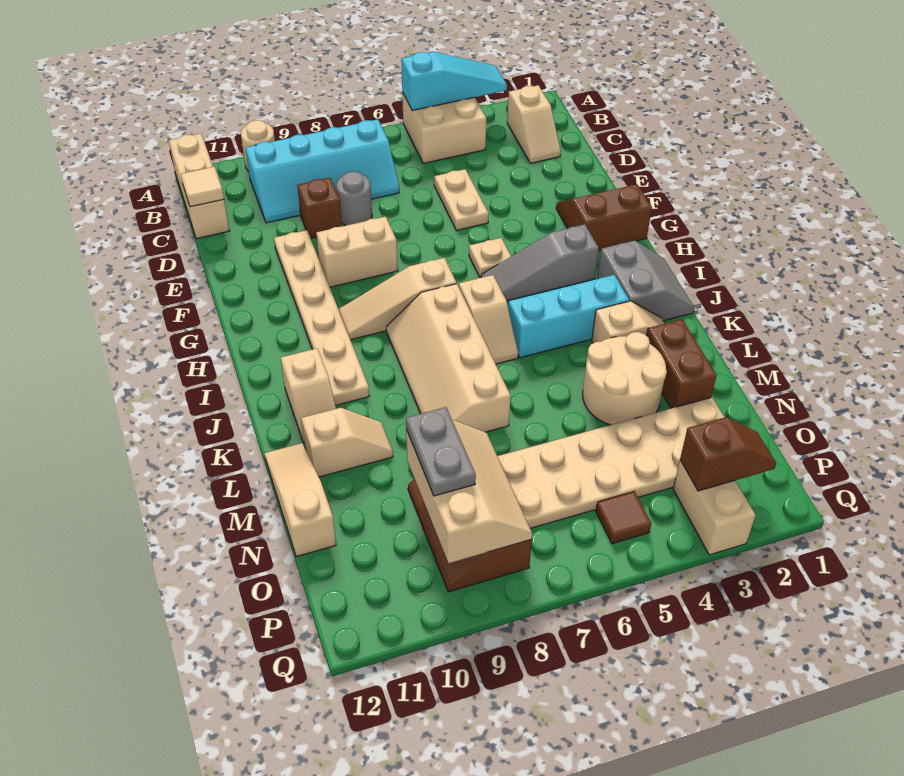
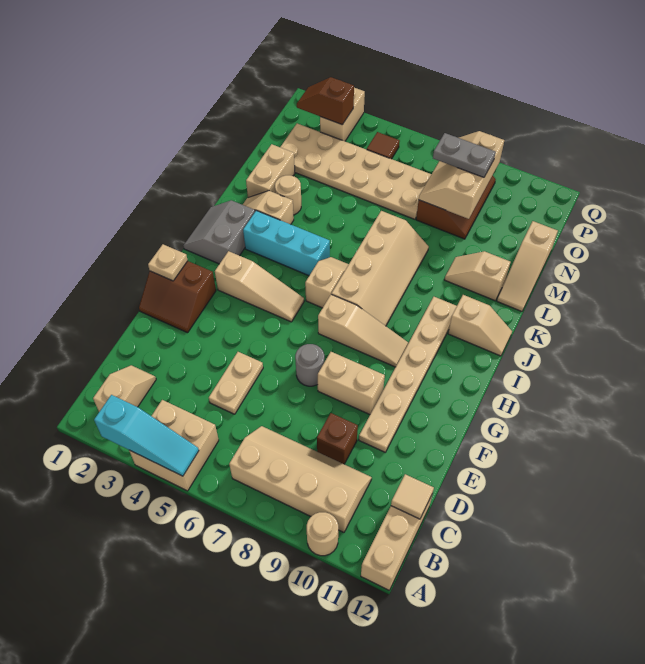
cyan slope A3:A5 level 2 top 5 -> cyan slope A3:A5 level 2 top 3
cyan slope B7:C10 level 1 top B -> tan slope B7:C10 level 1 top B
grey round brick D8 level 1 -> grey round brick F7 level 1
tan plate G5 level 1 -> tan plate G1 level 2
grey slope H3:H5 level 1 top 3 -> tan slope H3:H5 level 1 top 3
tan slope J11:K11 level 1 top J -> tan slope J11:J12 level 1 top 11
brown brick L2:M2 level 1 -> tan brick L2:M2 level 1
tan round brick L3:M4 level 1 -> tan round brick L3 level 1
grey plate N9:O9 level 3 -> grey plate O8:O9 level 3

